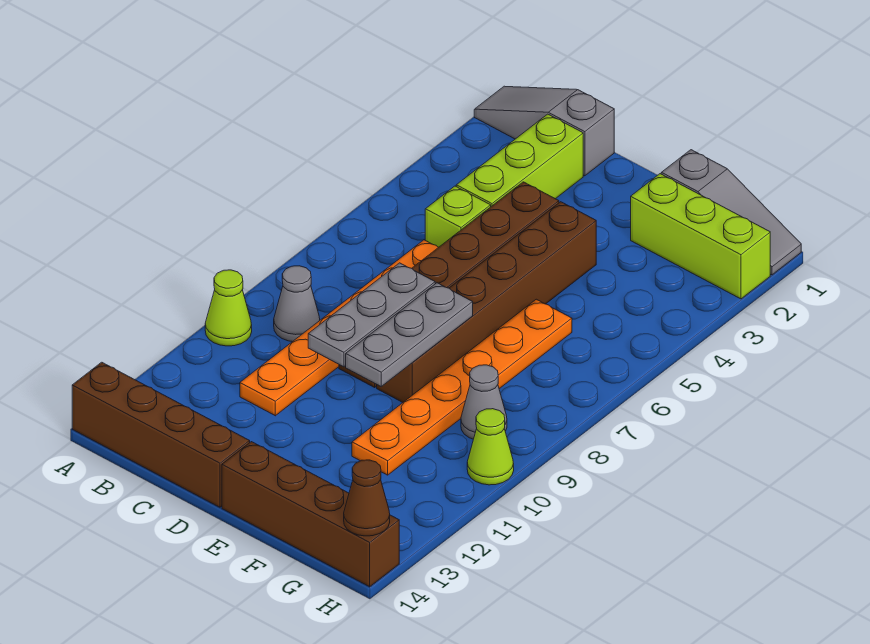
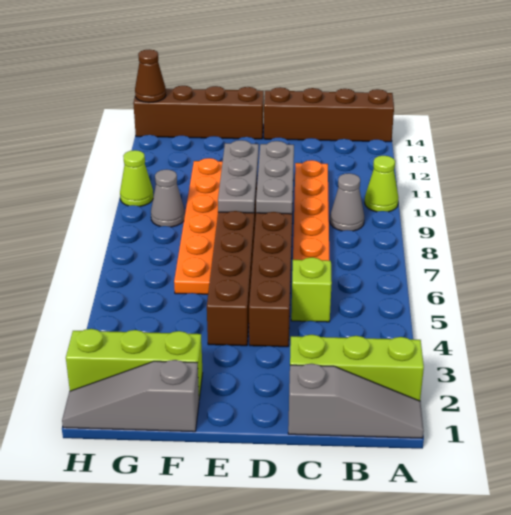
lime brick C2:C4 level 1 -> lime brick A2:C2 level 1

